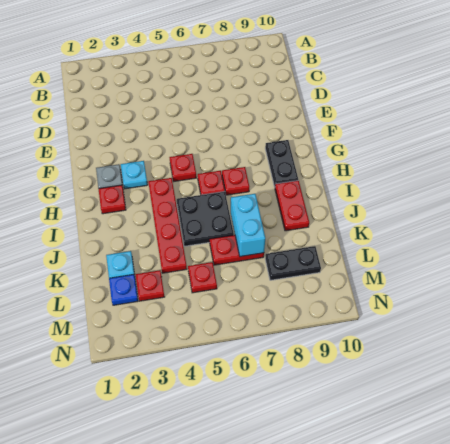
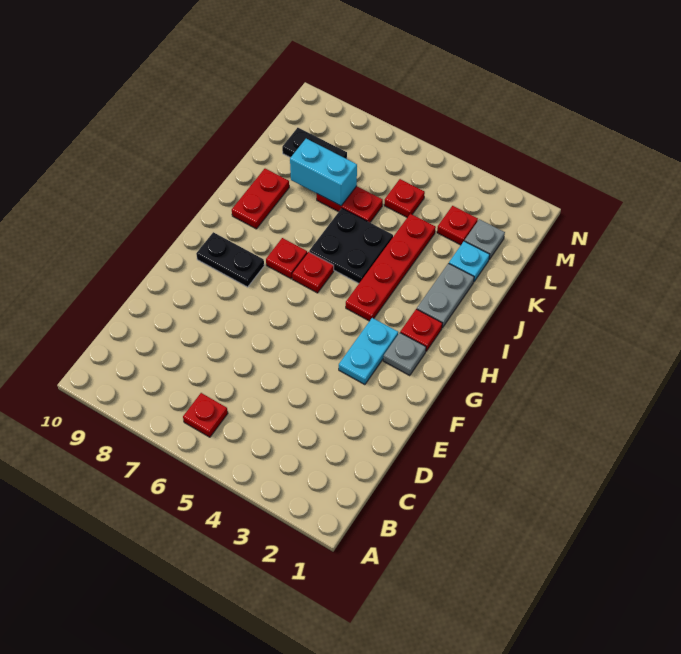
cyan plate G3 level 1 -> cyan plate F3:G3 level 1
red plate G5 level 1 -> red plate B6 level 1
black plate G9:H9 level 1 -> black plate G8:G9 level 1
none -> grey plate I2:J2 level 1
cyan brick J7:K7 level 2 -> cyan brick K7:K8 level 2
blue plate L2 level 1 -> grey plate L2 level 1

